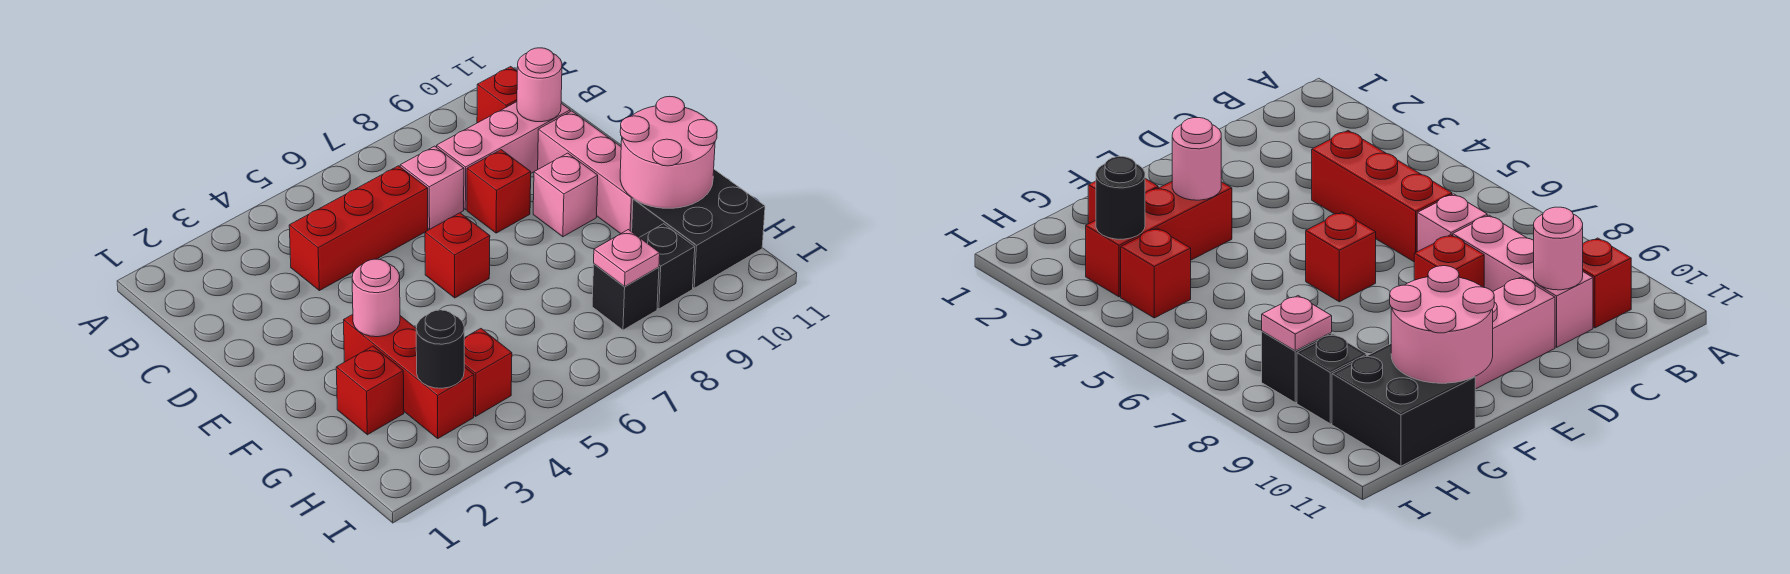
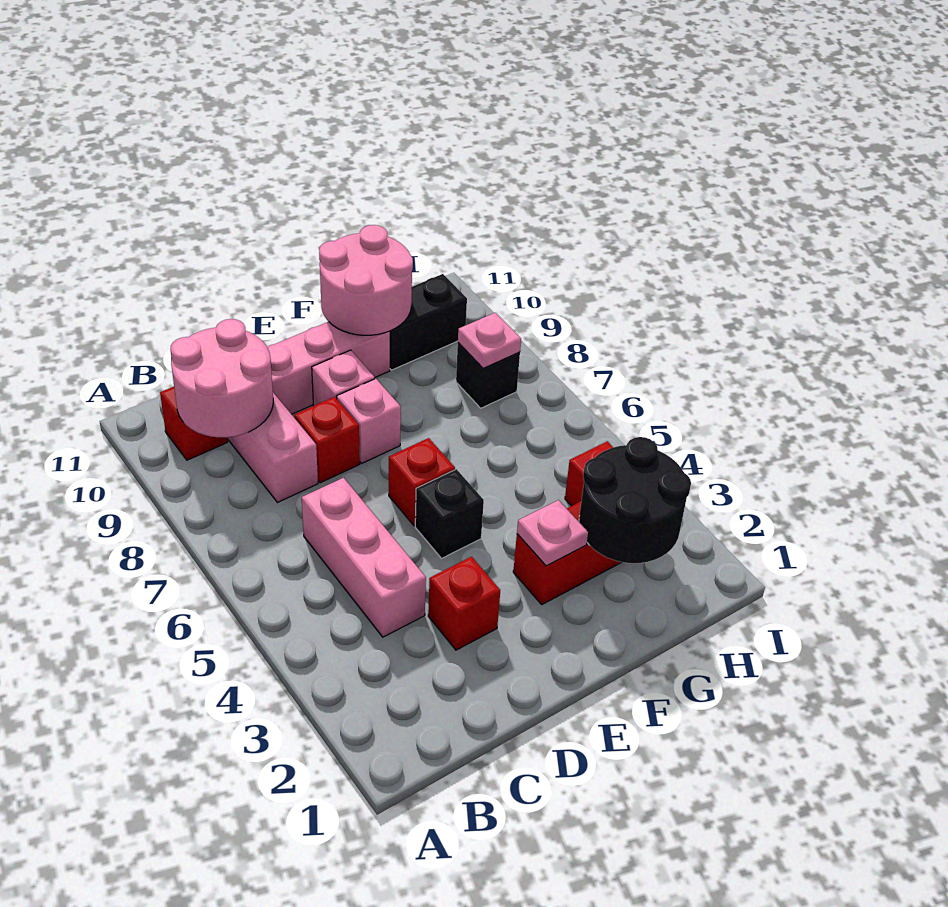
red brick C4:C6 level 1 -> pink brick C4:C6 level 1
pink brick C7 level 1 -> pink brick E8 level 1
pink round brick C10 level 2 -> pink round brick B9:C10 level 2
pink round brick F3 level 2 -> pink plate F3 level 2
red brick G2 level 1 -> red brick D3 level 1
black brick G10:H11 level 1 -> black brick G10:H10 level 1
black round brick H3 level 2 -> black round brick G2:H3 level 2
black brick H9 level 1 -> black brick E5 level 1

